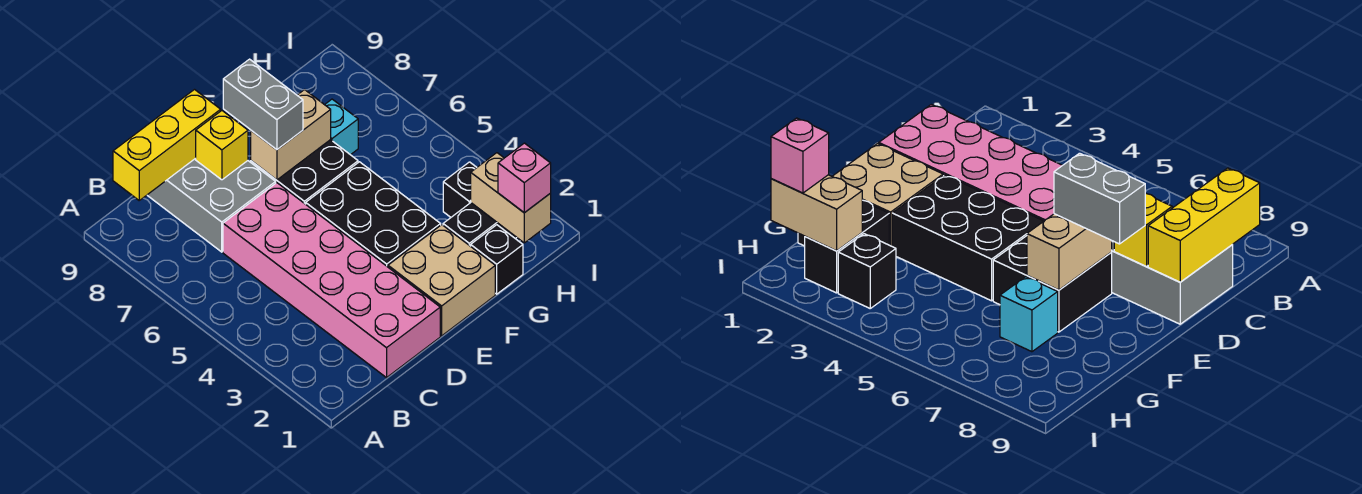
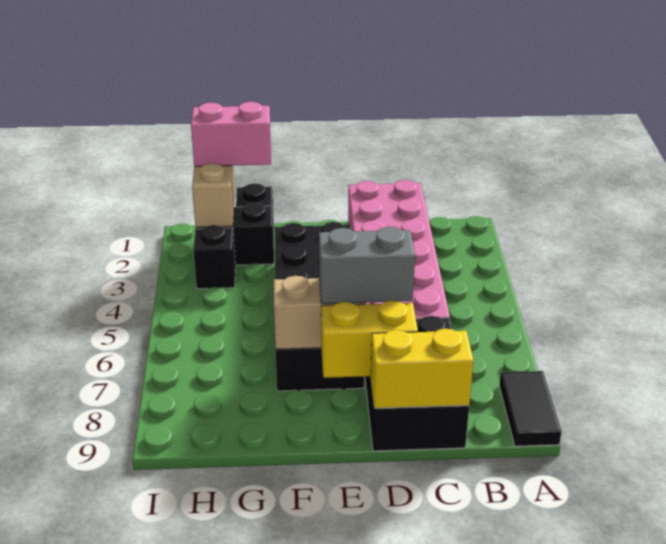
none -> black tile A8:A9 level 1
yellow brick B9:D9 level 2 -> yellow brick C9:D9 level 2
grey brick C7:D9 level 1 -> black brick C7:D9 level 1
yellow brick D8 level 2 -> yellow brick D8:E8 level 2
tan brick E1:F2 level 1 -> none
grey brick E7:E8 level 3 -> grey brick D7:E7 level 3
cyan brick G7 level 1 -> none
pink brick H1 level 3 -> pink brick G1:H1 level 3

